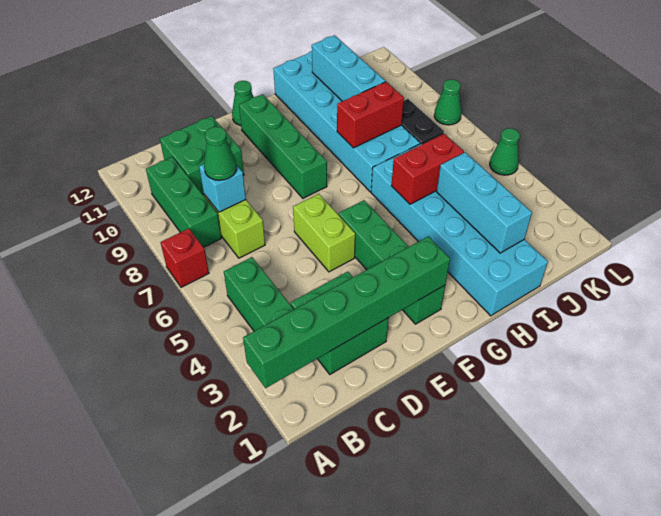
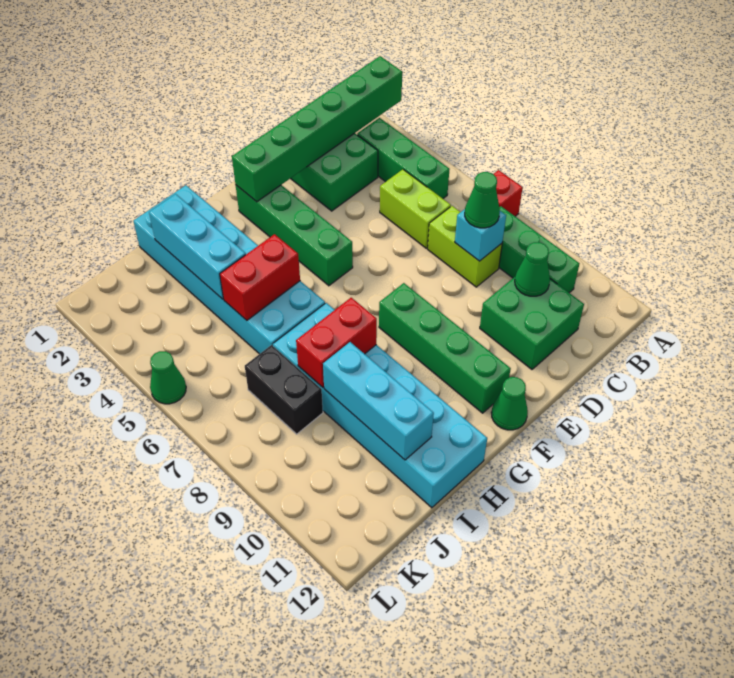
lime brick E5:E6 level 1 -> lime brick C5:C6 level 1
green cone L8 level 1 -> green cone C10 level 2

